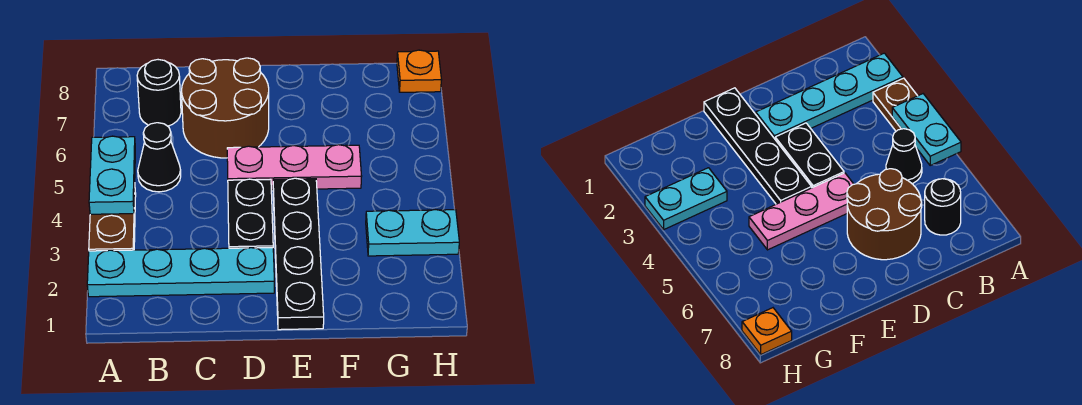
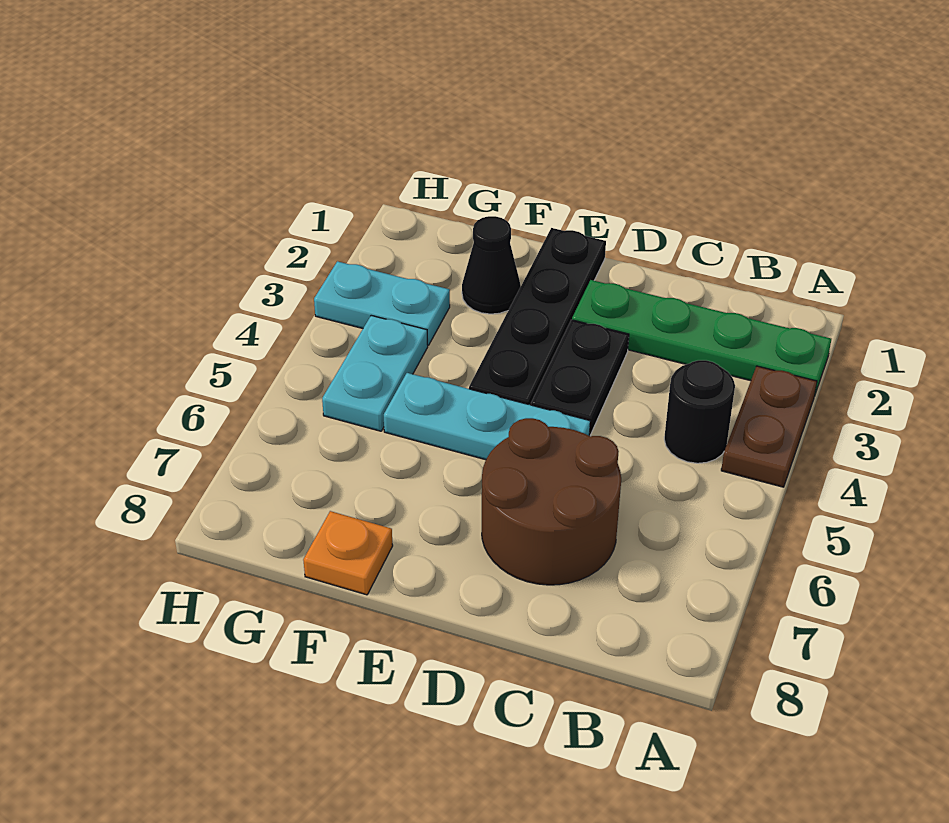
cyan plate A2:D2 level 1 -> green plate A2:D2 level 1
cyan plate A4:A5 level 2 -> cyan plate G4:G5 level 1
black cone B5 level 1 -> black cone F2 level 1
black round brick B7 level 1 -> black round brick B4 level 1
pink plate D5:F5 level 1 -> cyan plate D5:F5 level 1
orange plate H8 level 1 -> orange plate F8 level 1

